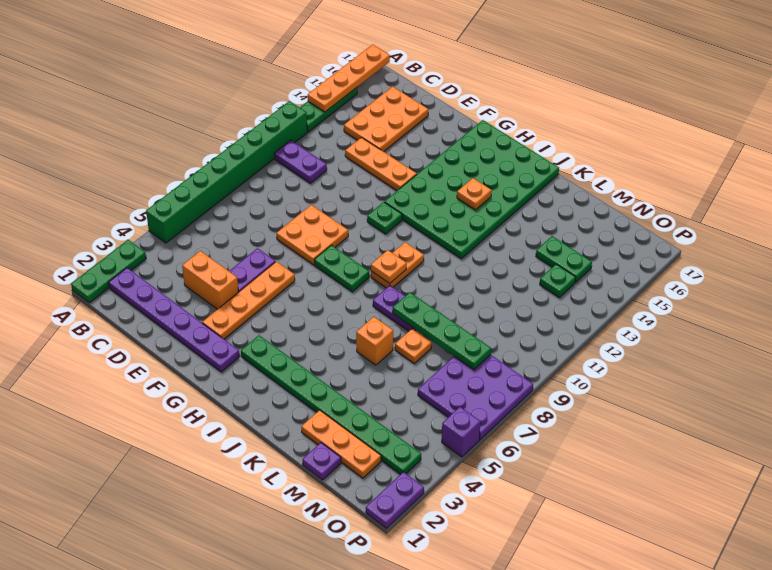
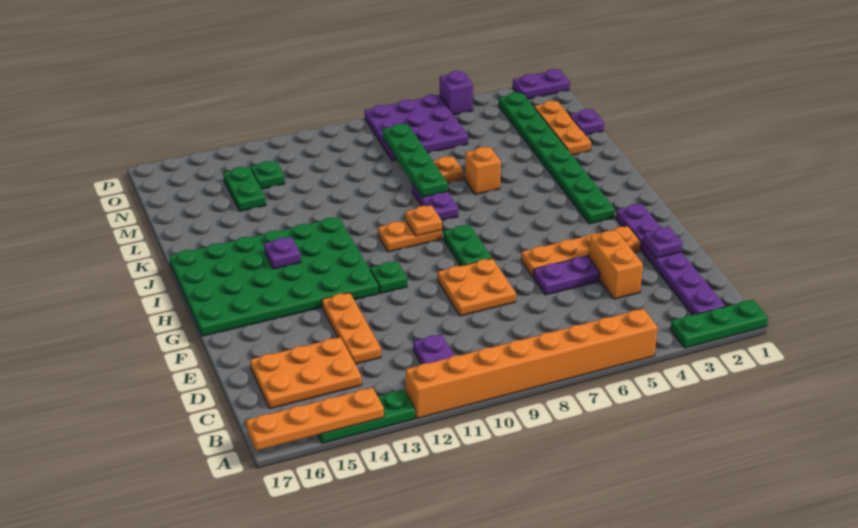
green brick A5:A12 level 1 -> orange brick A5:A12 level 1
none -> purple plate E2 level 2
orange plate I14 level 2 -> purple plate I14 level 2

